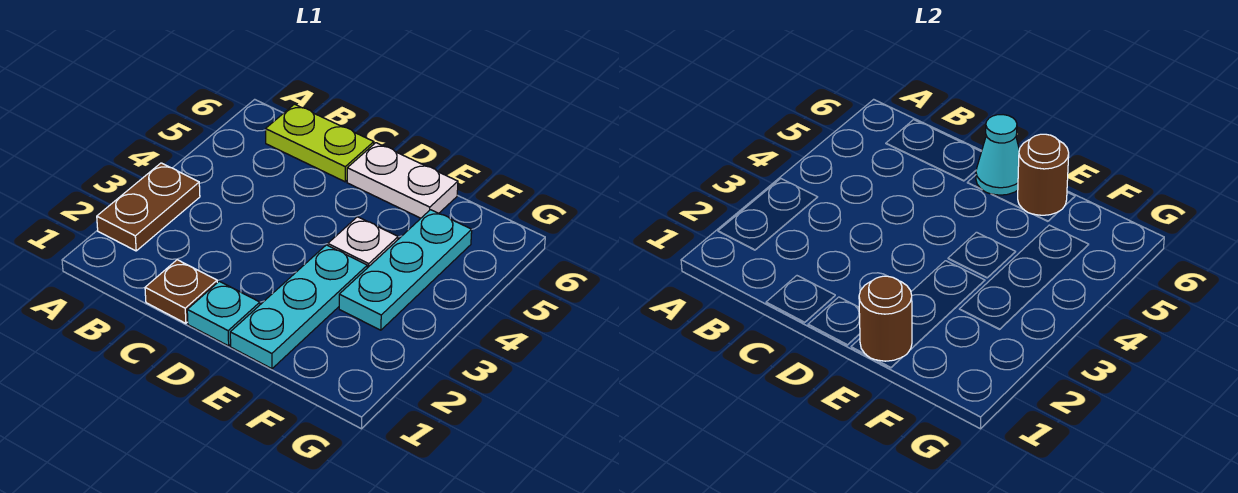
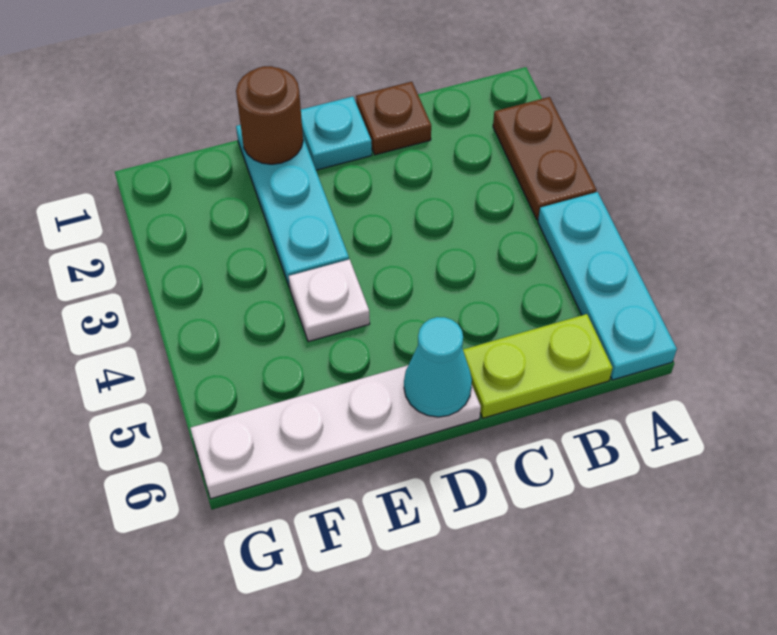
white plate D6:E6 level 1 -> white plate D6:G6 level 1
brown round brick E6 level 2 -> none
cyan plate F3:F5 level 1 -> cyan plate A4:A6 level 1

